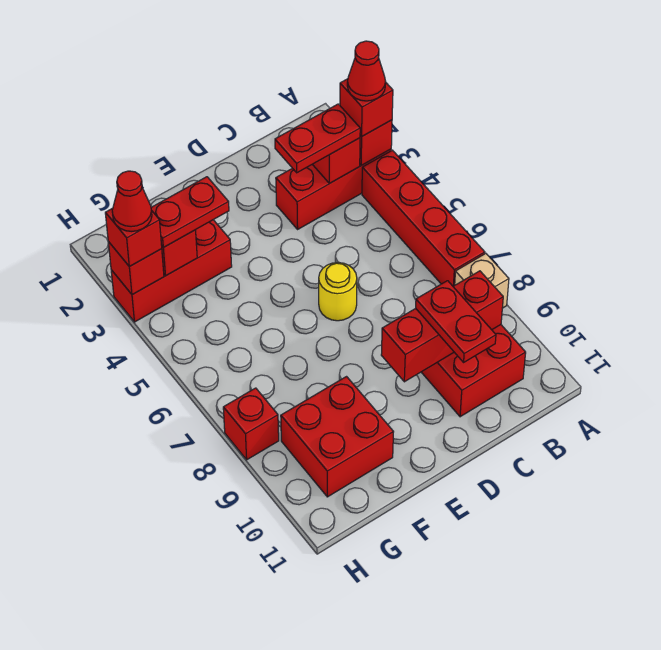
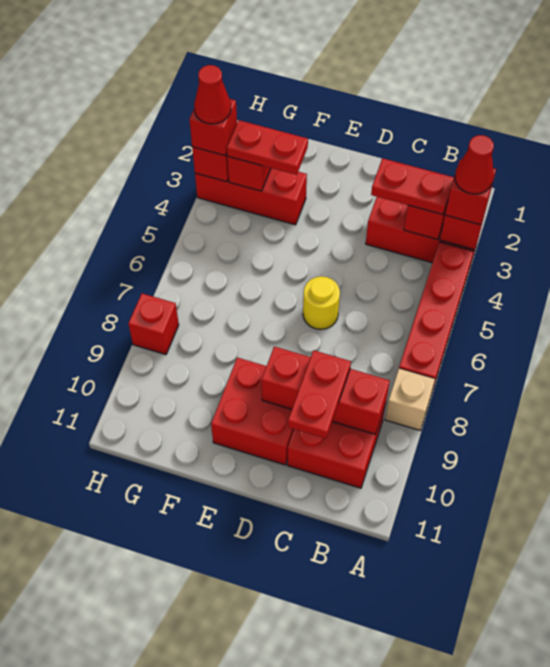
red brick F9:G10 level 1 -> red brick D9:E10 level 1

